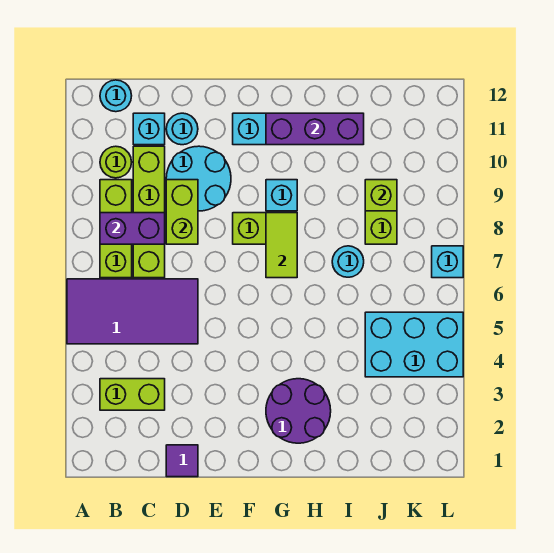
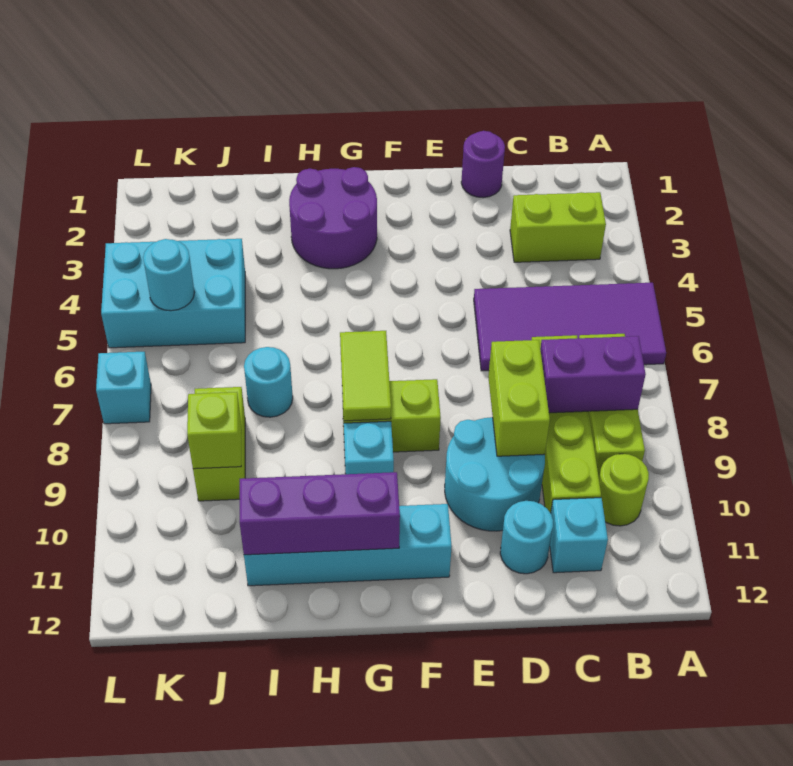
cyan round brick B12 level 1 -> cyan round brick K5 level 2
purple tile D1 level 1 -> purple round brick D1 level 1

